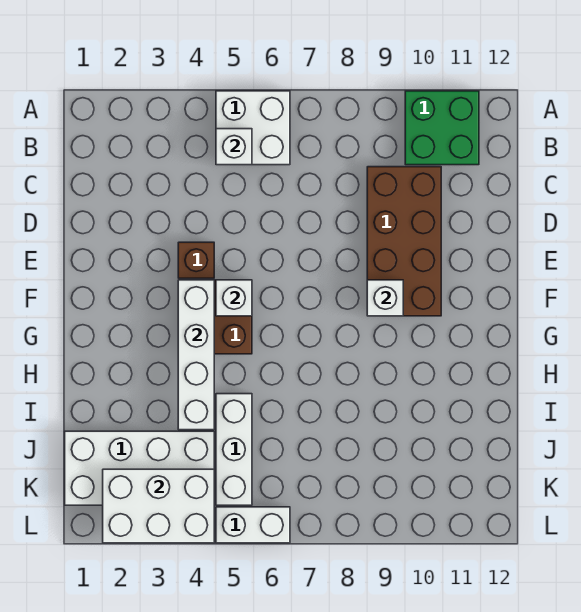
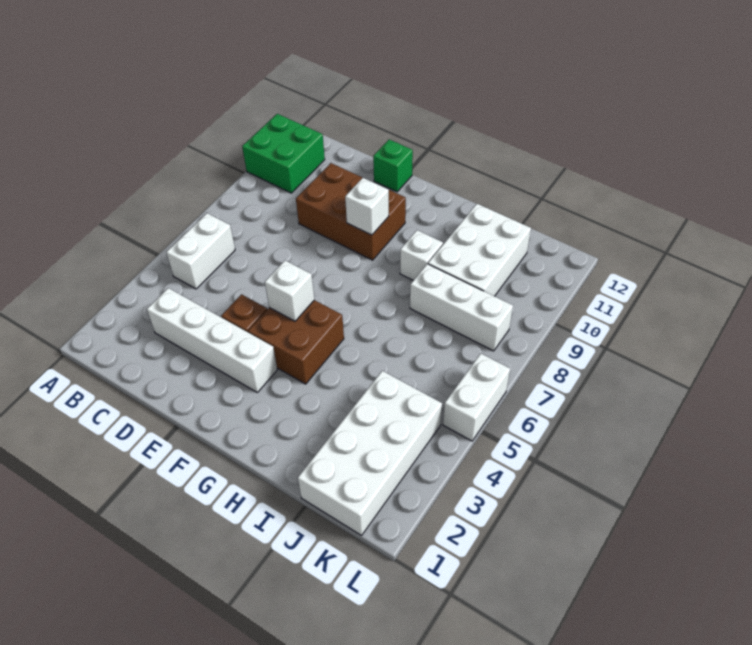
white brick A5:B6 level 1 -> white brick B5:B6 level 1
white brick B5 level 2 -> white brick H9 level 1
brown brick C9:F10 level 1 -> brown brick D9:F10 level 1
none -> green brick E12 level 1
white brick F4:I4 level 2 -> white brick C3:F3 level 1
white brick I5:K5 level 1 -> white brick I8:K8 level 1
white brick K2:L4 level 2 -> white brick I9:J11 level 1

